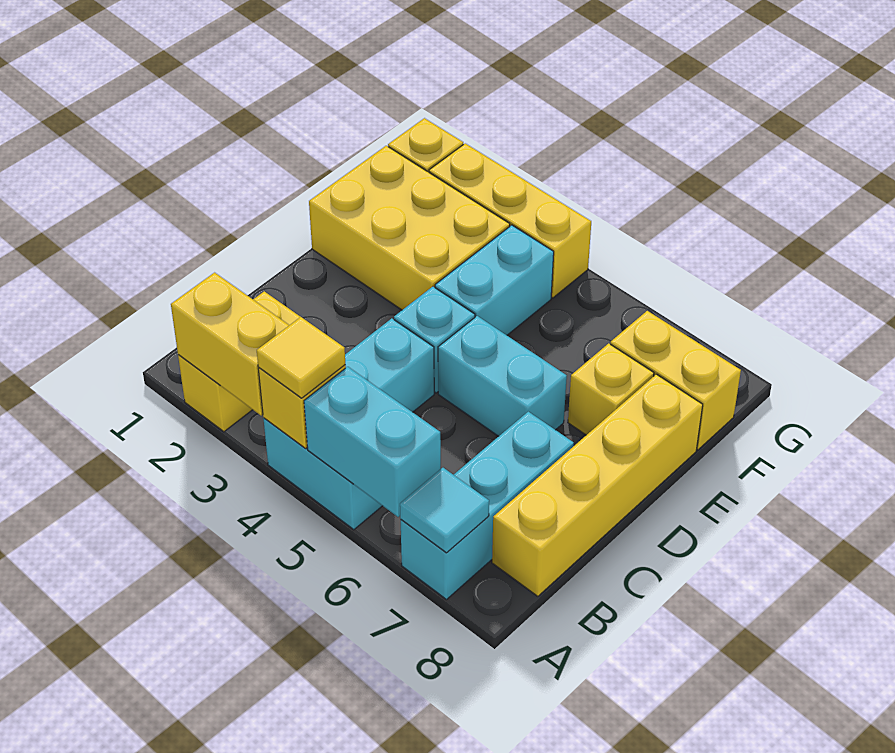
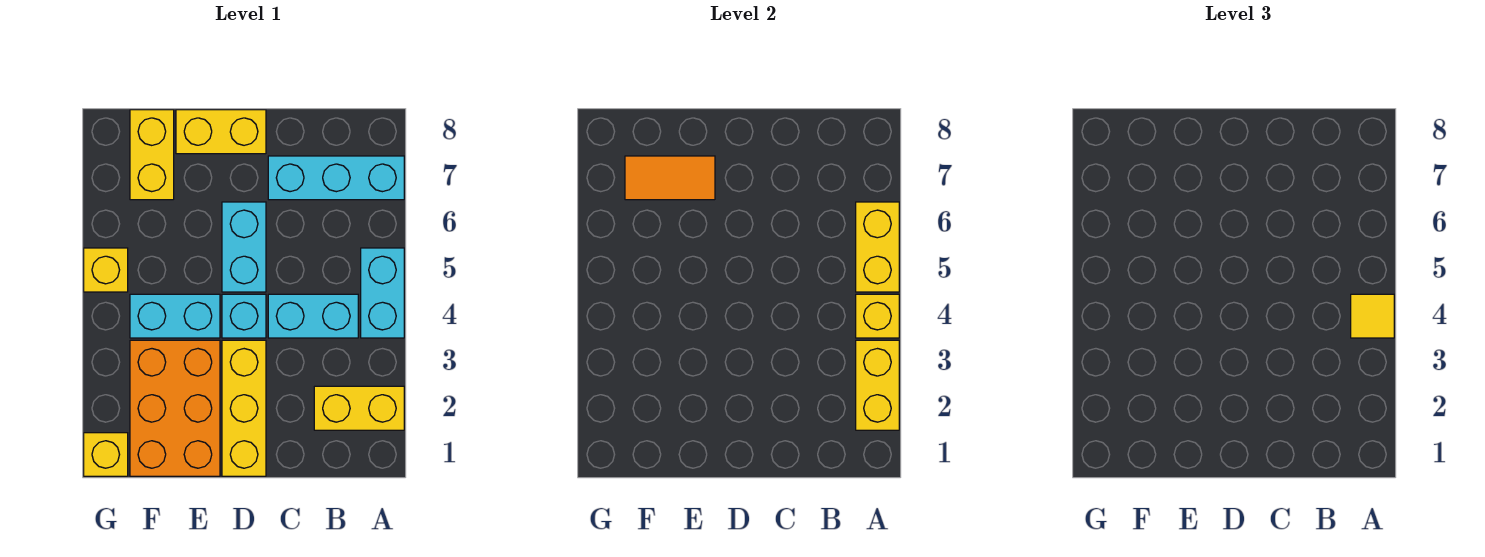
cyan brick A5:A6 level 2 -> yellow brick A5:A6 level 2
cyan tile A7 level 2 -> none
yellow brick B8:E8 level 1 -> yellow brick D8:E8 level 1
yellow brick E1:F3 level 1 -> orange brick E1:F3 level 1
yellow brick E7 level 1 -> yellow brick G5 level 1
none -> orange tile E7:F7 level 2
yellow brick G2:G4 level 1 -> yellow brick D1:D3 level 1

